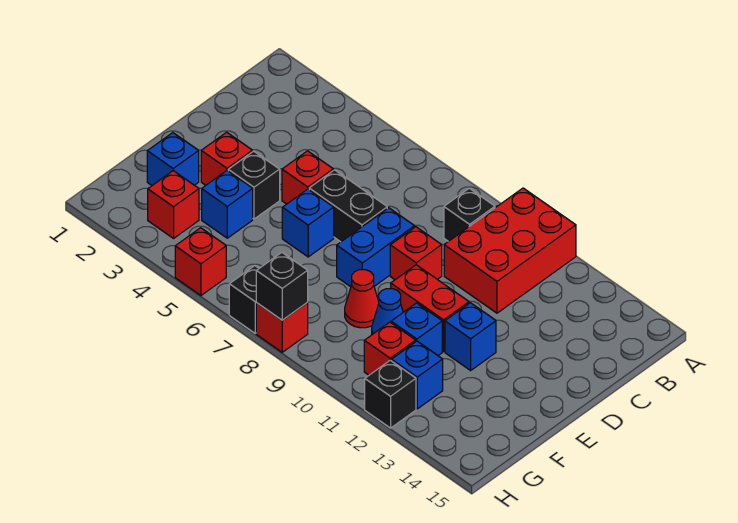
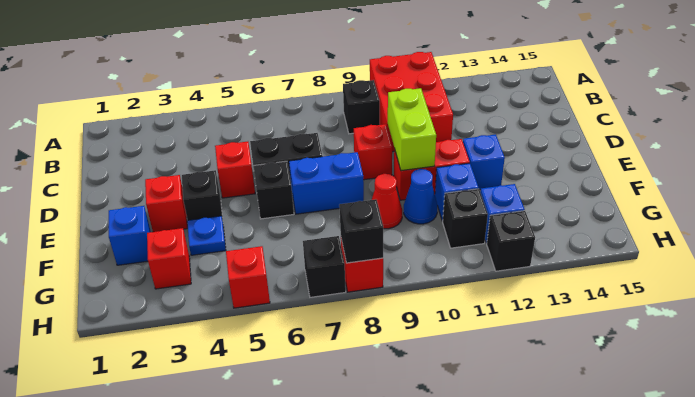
blue brick D8:E8 level 1 -> blue brick E7:E8 level 1
none -> lime brick D10:E10 level 2
blue brick E6 level 1 -> black brick E6 level 1
blue brick F4 level 1 -> blue plate F4 level 1
red brick G11 level 1 -> black brick G11 level 1

